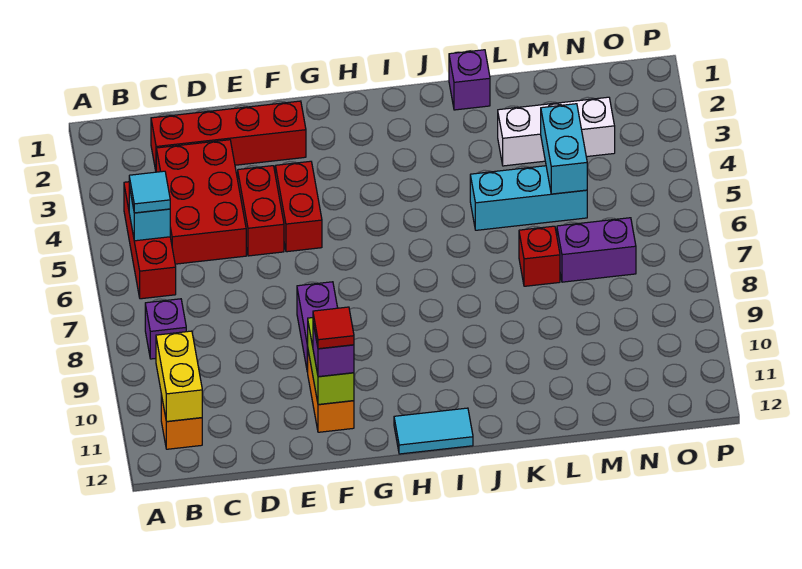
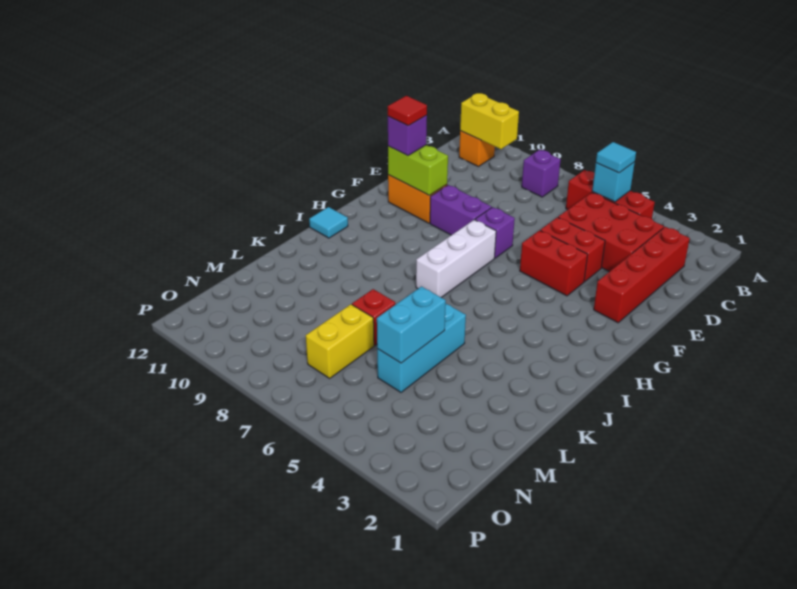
cyan tile H12:I12 level 1 -> cyan tile I12 level 1
purple brick K1 level 1 -> purple brick F7 level 1
white brick L3:N3 level 1 -> white brick G7:I7 level 1
cyan brick M4:M5 level 2 -> cyan brick L5:M5 level 2
purple brick M7:N7 level 1 -> yellow brick M7:N7 level 1

